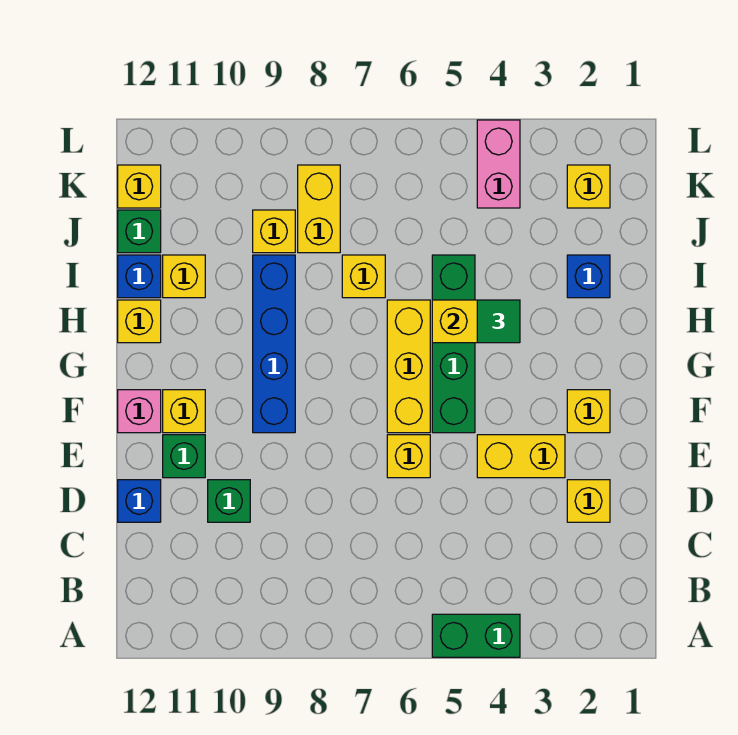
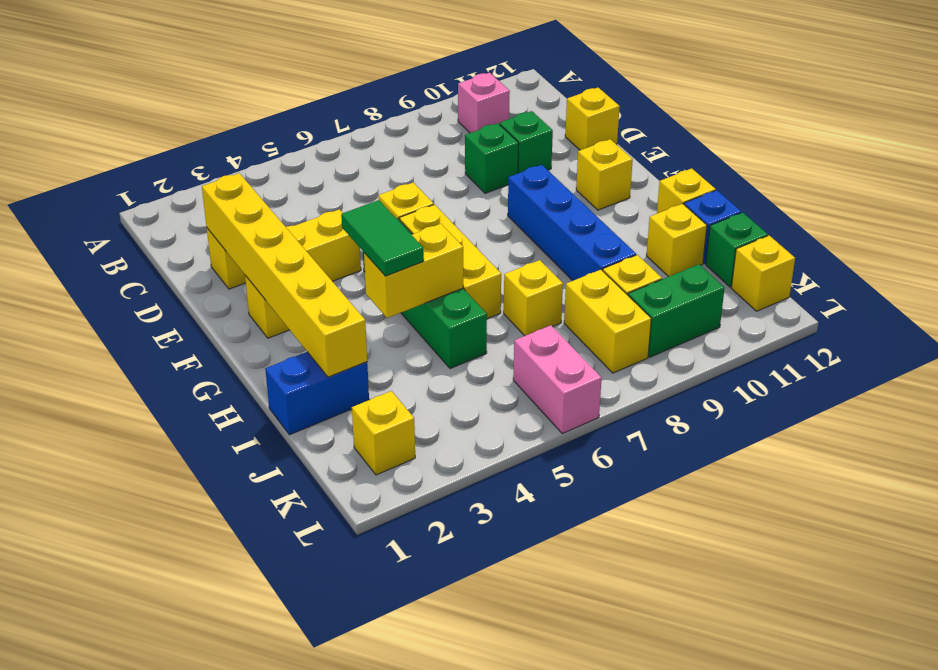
green brick A4:A5 level 1 -> green brick K9:K10 level 1
none -> yellow brick D2:I2 level 2
blue brick D12 level 1 -> yellow brick D12 level 1
green brick E11 level 1 -> green brick D9 level 1
pink brick F12 level 1 -> pink brick B10 level 1
green tile H4 level 3 -> green tile G4:H4 level 3
blue brick I2 level 1 -> blue brick I1:I2 level 1
pink brick K4:L4 level 1 -> pink brick K6:L6 level 1

